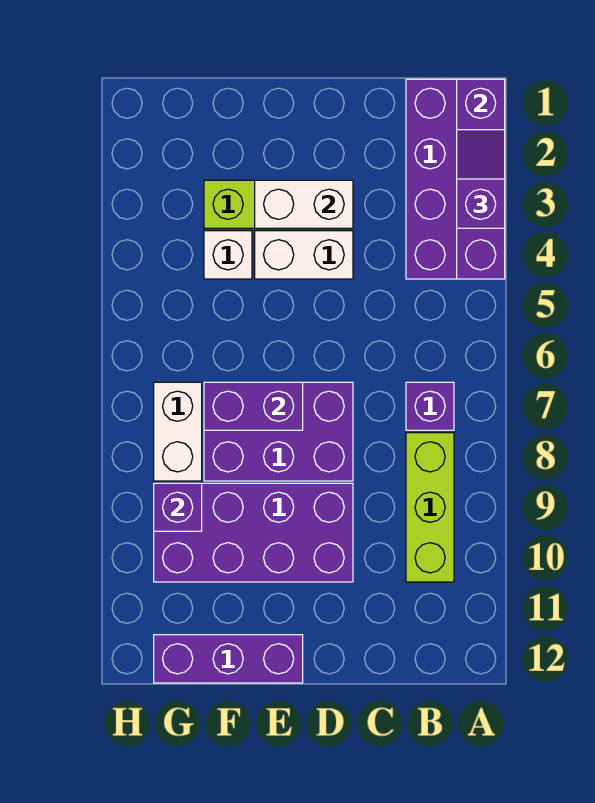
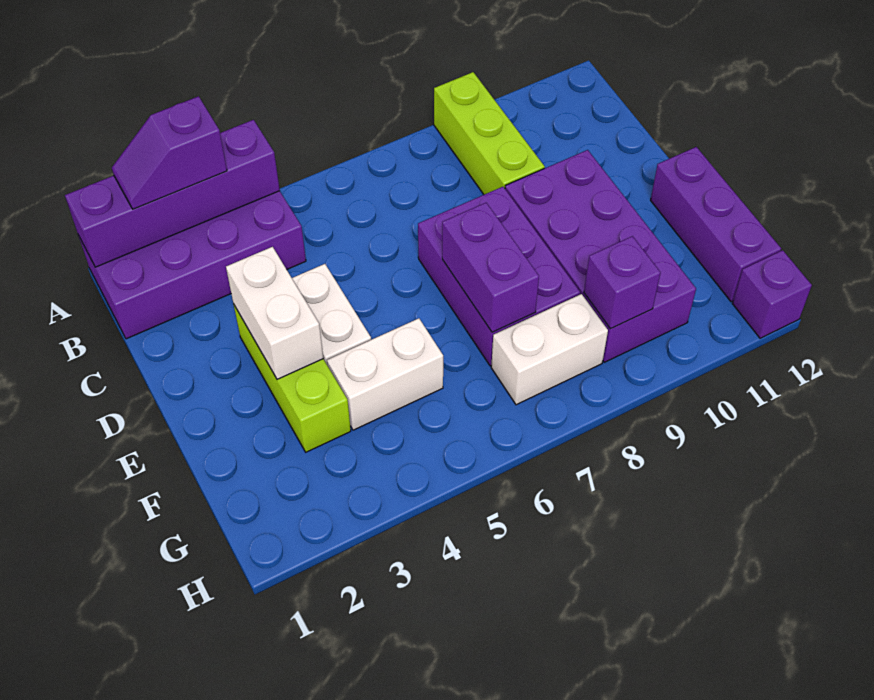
purple brick B7 level 1 -> purple brick H12 level 1
lime brick B8:B10 level 1 -> lime brick A9:C9 level 1
white brick F4 level 1 -> white brick F4:F5 level 1

